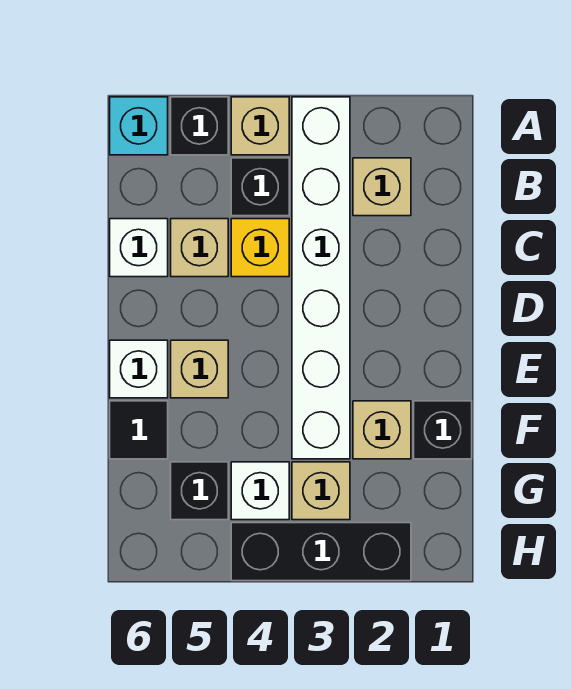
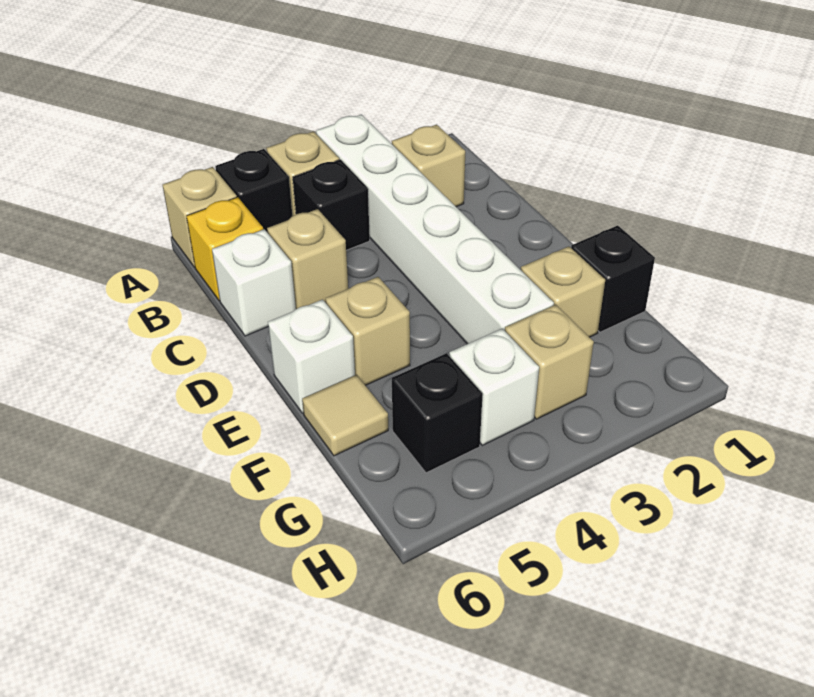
cyan brick A6 level 1 -> tan brick A6 level 1
yellow brick C4 level 1 -> yellow brick B6 level 1
black tile F6 level 1 -> tan tile F6 level 1
black brick H2:H4 level 1 -> none

